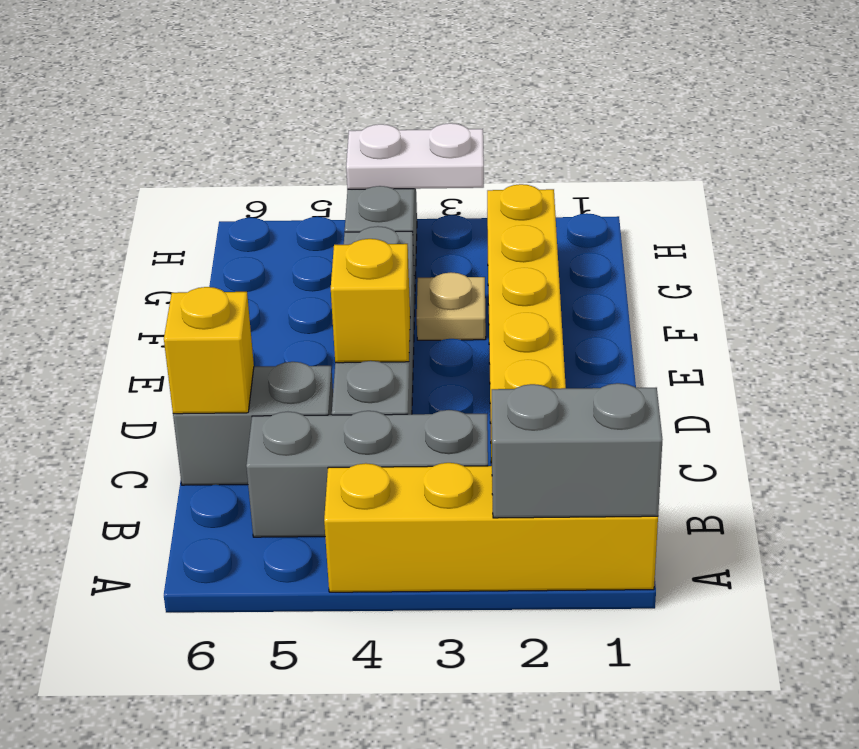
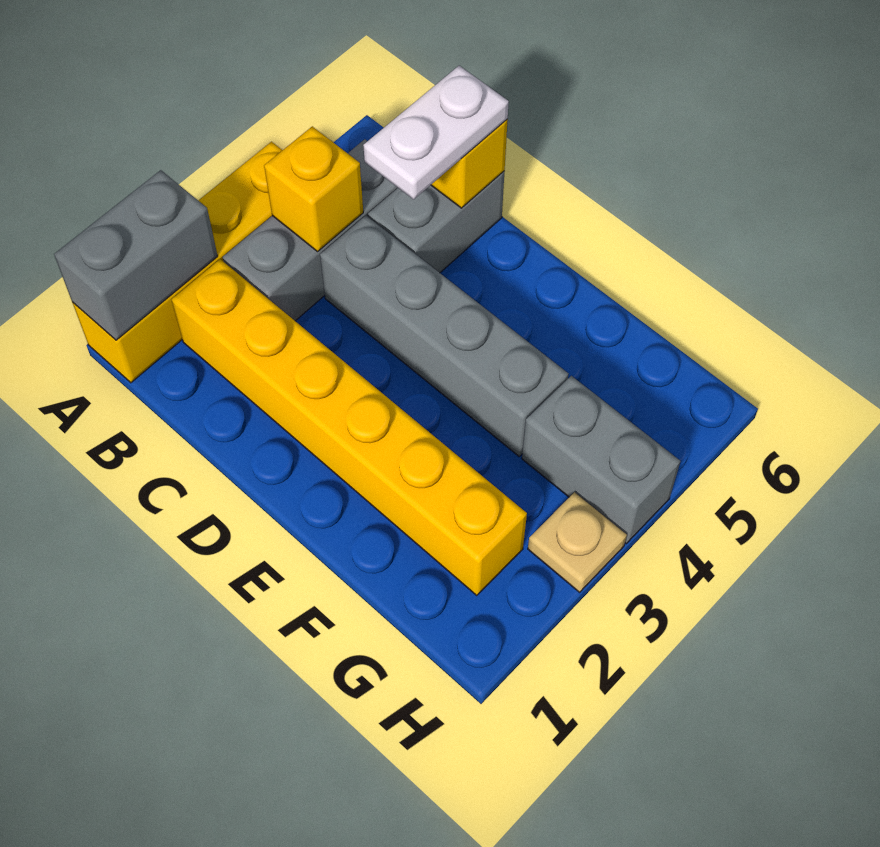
yellow brick D4 level 2 -> yellow brick B4 level 2
tan plate F3 level 1 -> tan plate H3 level 1
white plate H3:H4 level 2 -> white plate C5:C6 level 3

